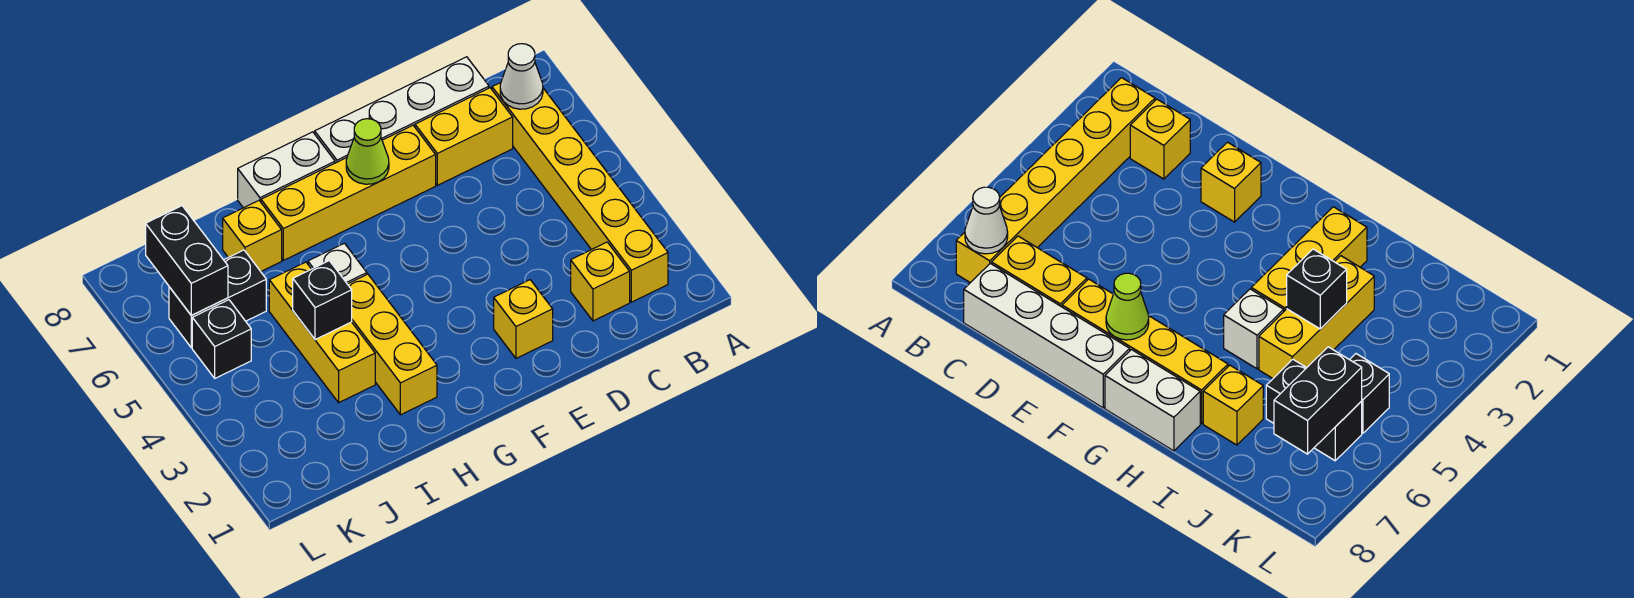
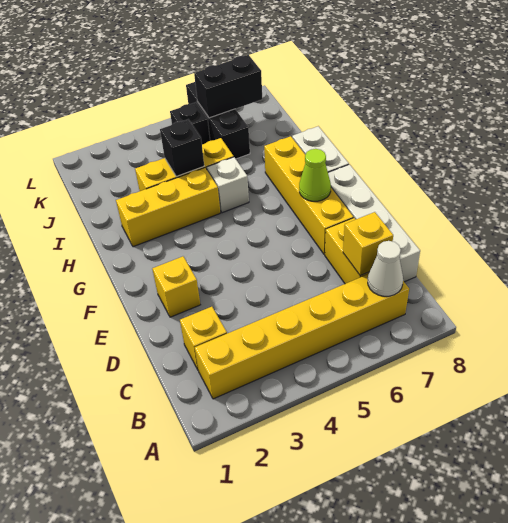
yellow brick I7 level 1 -> yellow brick C7 level 2
black brick J6:K6 level 1 -> black brick J6:L6 level 1

